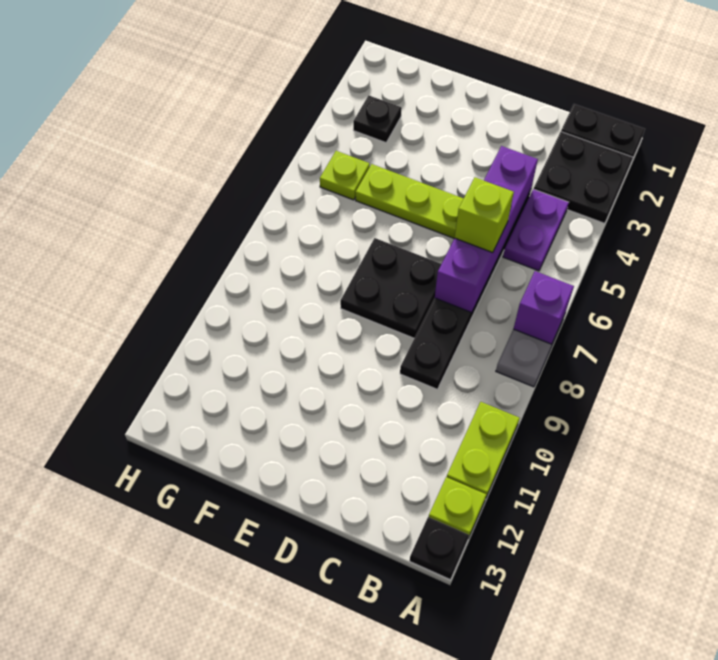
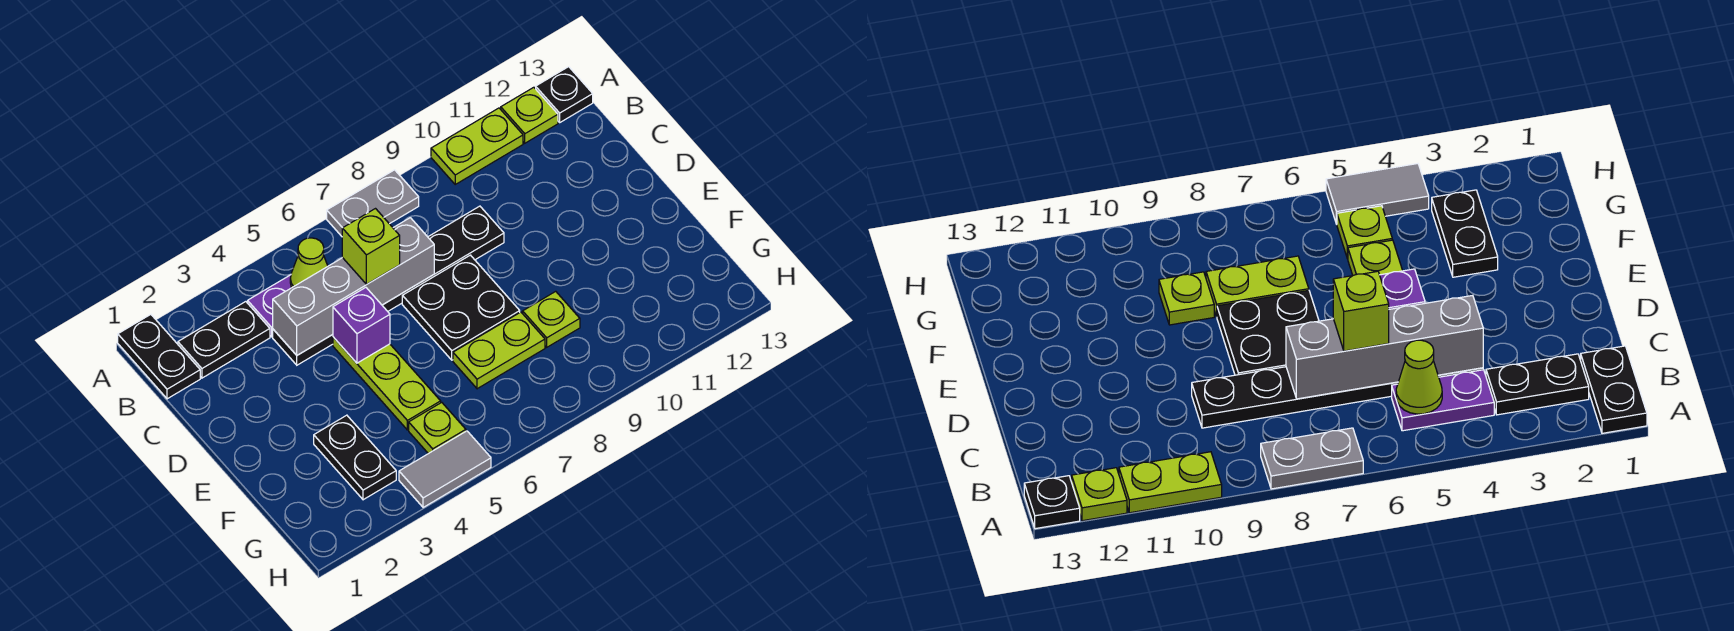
black plate A2:B3 level 1 -> black plate B2:B3 level 1
purple brick A7 level 2 -> purple brick D5 level 2
none -> lime cone B5 level 2
purple brick C4:C7 level 2 -> grey brick C4:C7 level 2
none -> lime plate F7:F8 level 1
none -> lime plate F9 level 1
black plate G3 level 1 -> black plate F3:G3 level 1
none -> grey tile H4:H5 level 1

